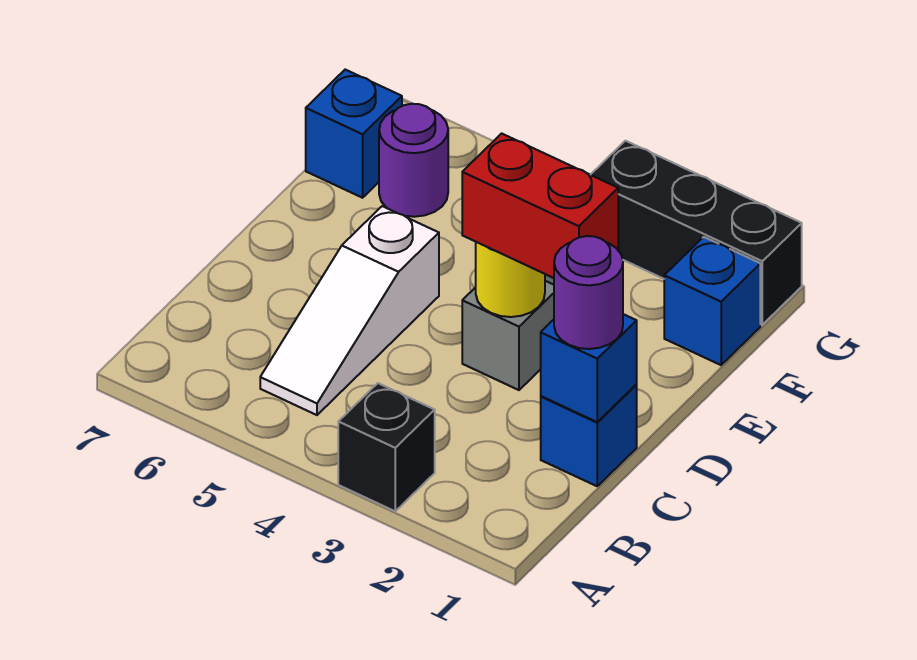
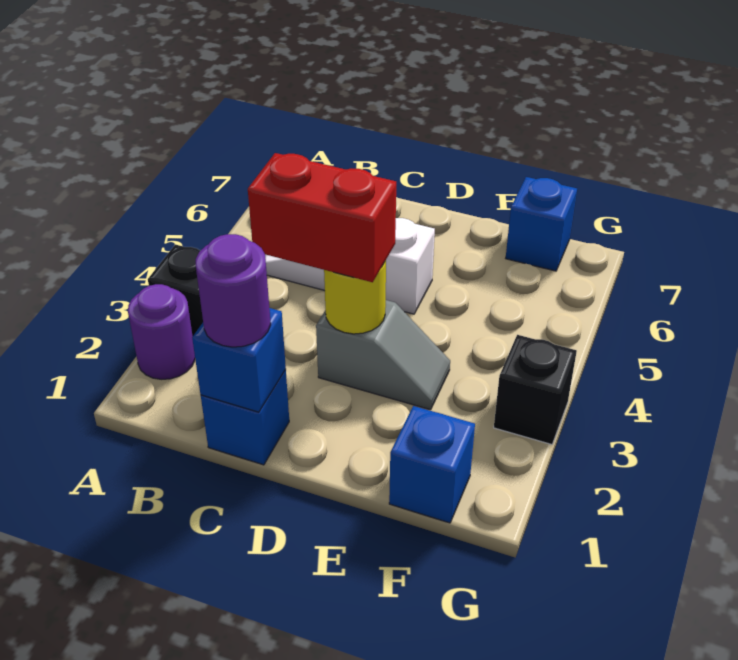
red brick D2:D3 level 3 -> red brick C3:D3 level 3
purple round brick F6 level 1 -> purple round brick A2 level 1
black brick G1:G3 level 1 -> black brick G3 level 1

